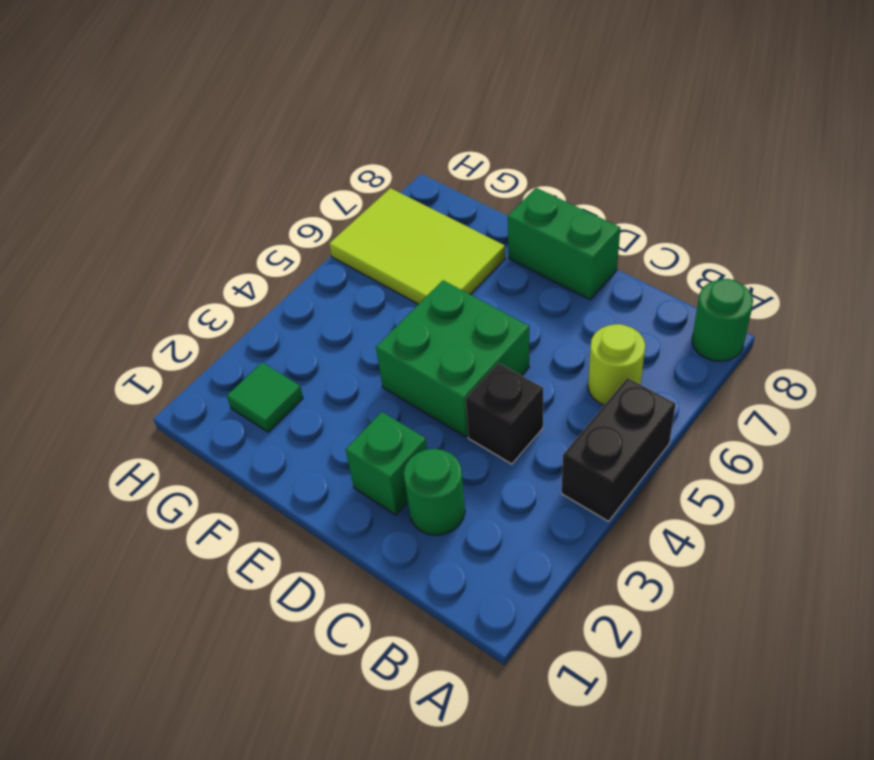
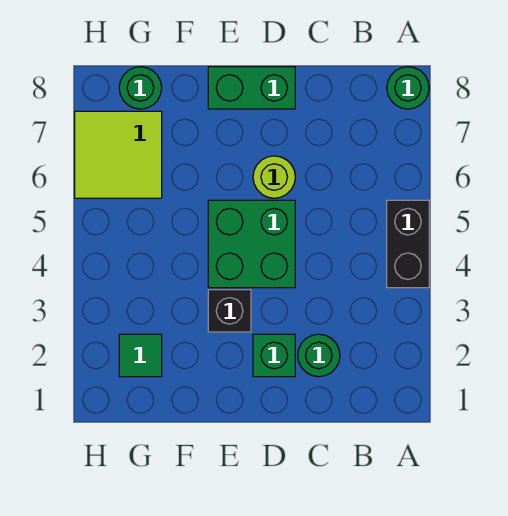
lime round brick B6 level 1 -> lime round brick D6 level 1
black brick C4 level 1 -> black brick E3 level 1
lime tile F6:H7 level 1 -> lime tile G6:H7 level 1
none -> green round brick G8 level 1

